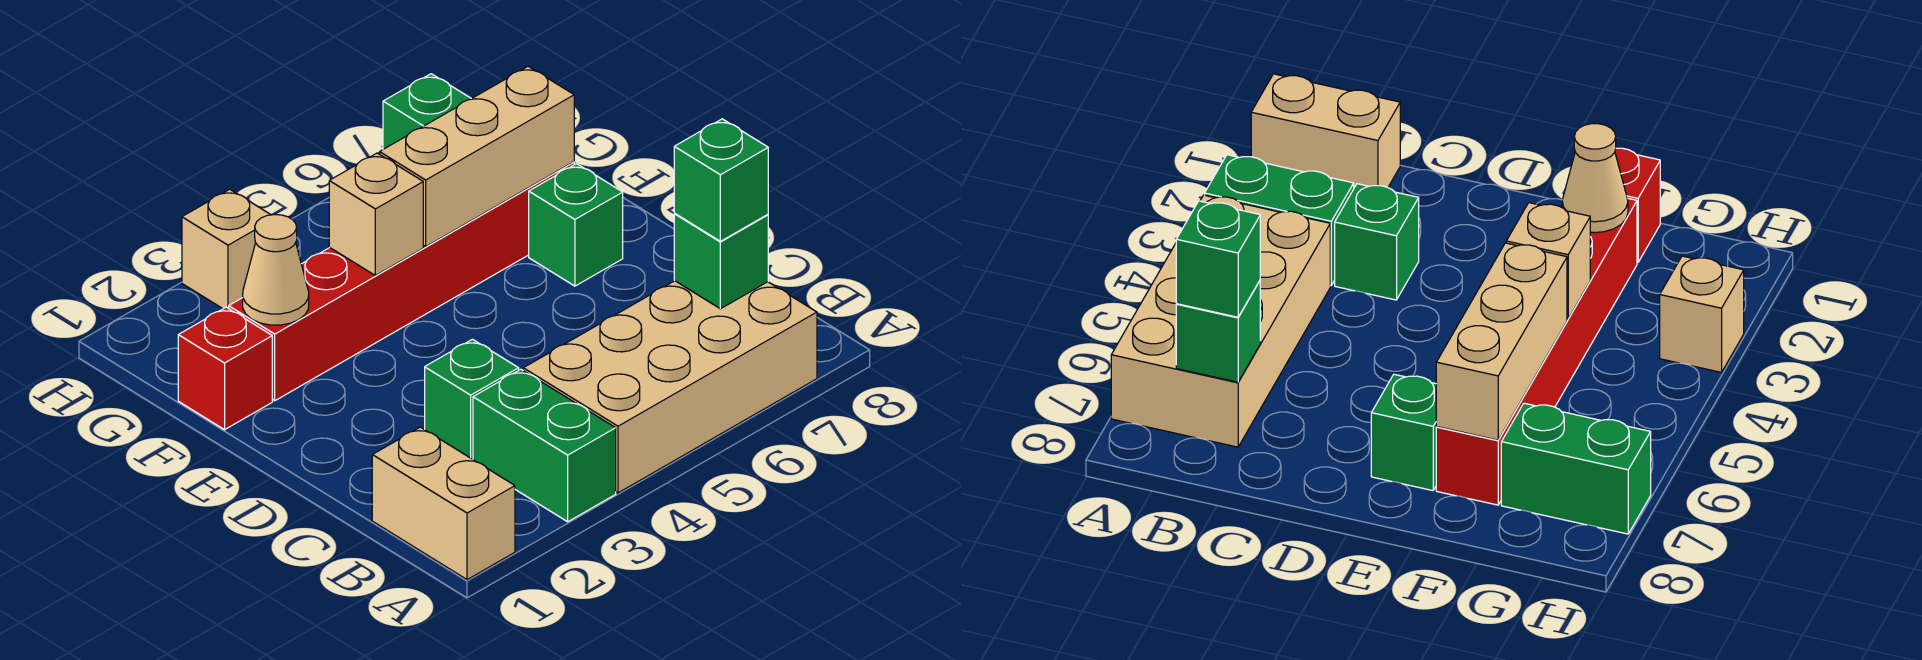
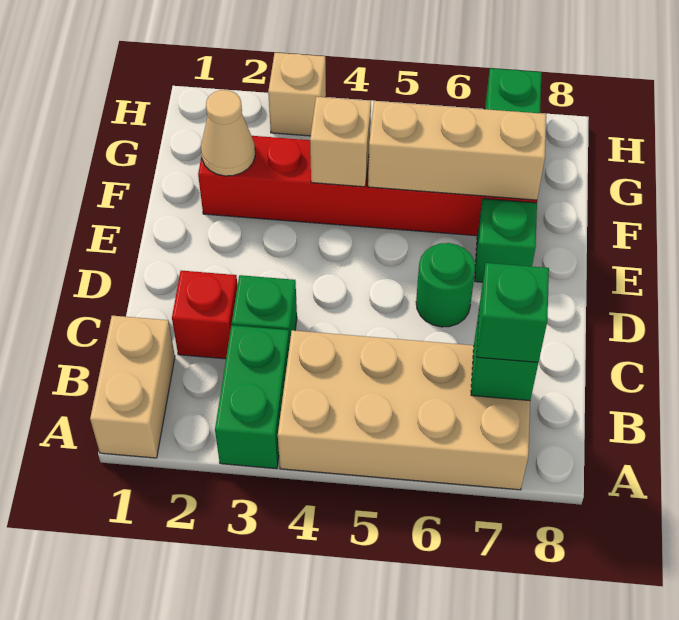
none -> green round brick D6 level 1
red brick F1 level 1 -> red brick C2 level 1

